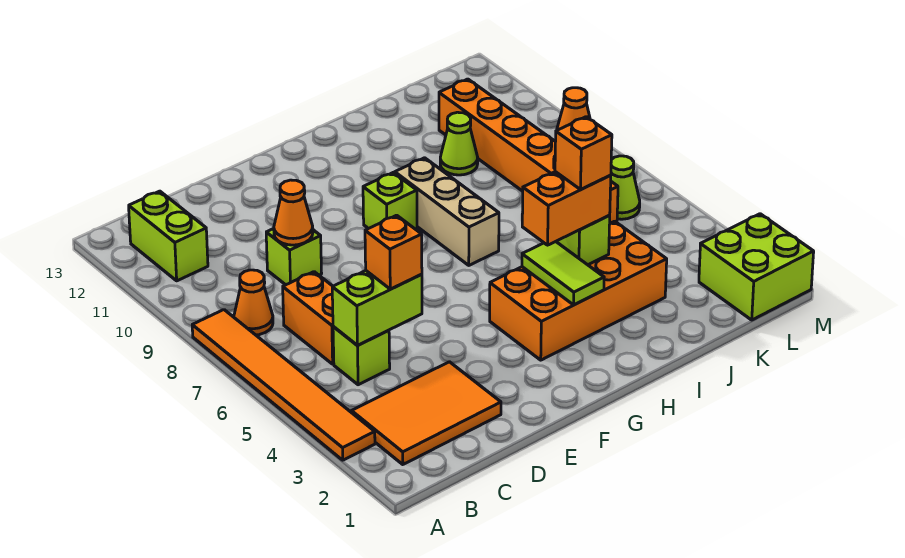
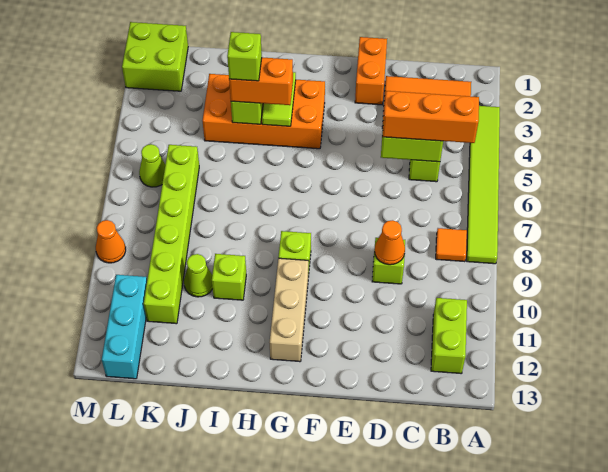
orange tile A3:A8 level 1 -> lime tile A3:A8 level 1
orange cone B8 level 1 -> orange tile B8 level 1
orange brick C6:C7 level 1 -> orange brick E1:E2 level 1
orange brick D5 level 3 -> orange brick B5:D5 level 3
tan brick H7:H9 level 1 -> tan brick G10:G12 level 1
orange brick I4 level 4 -> lime brick I4 level 4
none -> lime brick I10 level 1
orange brick K6:K11 level 1 -> lime brick K6:K11 level 1
none -> cyan brick L11:L13 level 1

